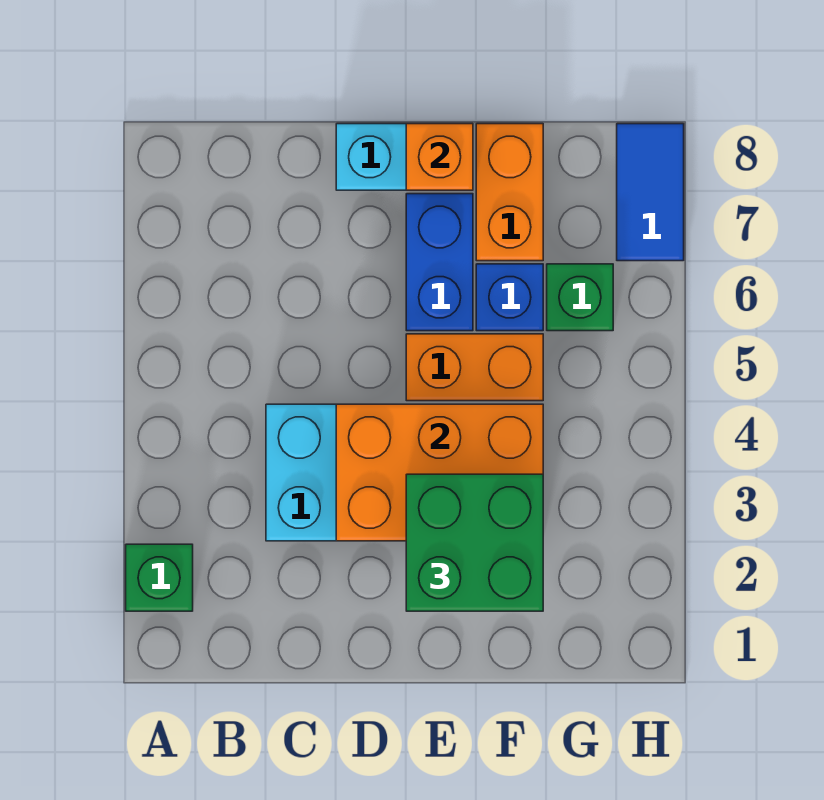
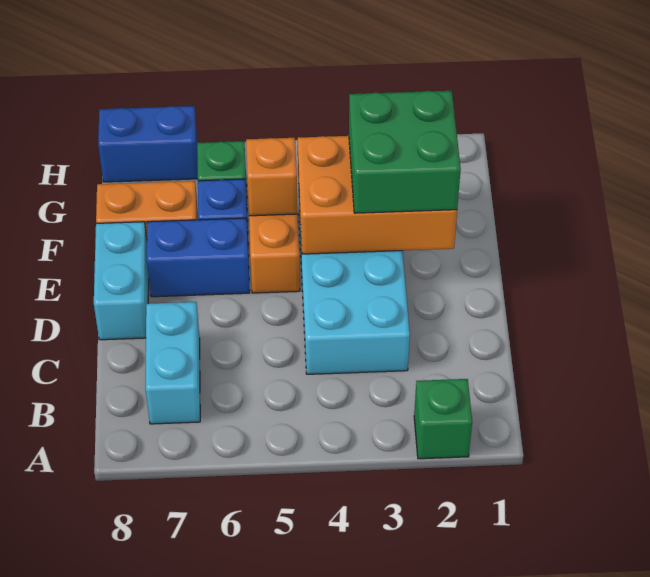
none -> cyan brick B7:C7 level 1
orange brick D3:F4 level 2 -> orange brick E2:F4 level 2
orange brick E8 level 2 -> orange brick F5 level 2
blue tile H7:H8 level 1 -> blue brick H7:H8 level 1

